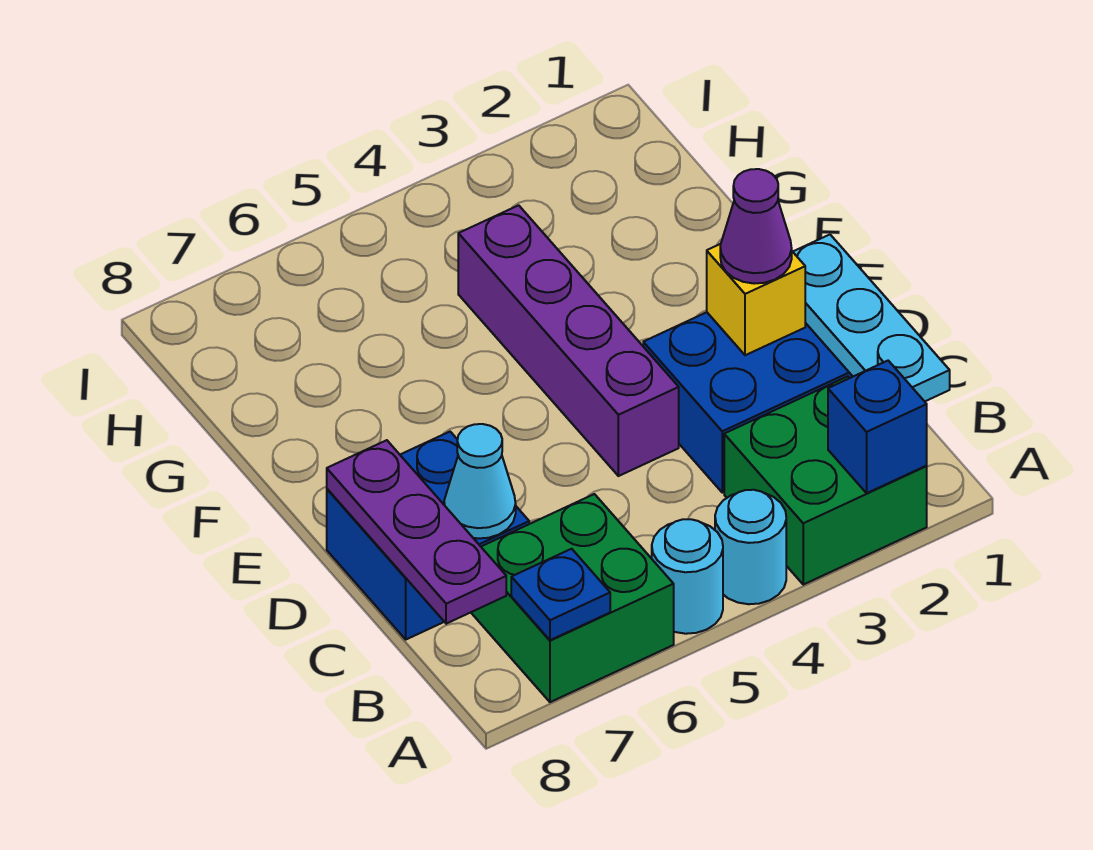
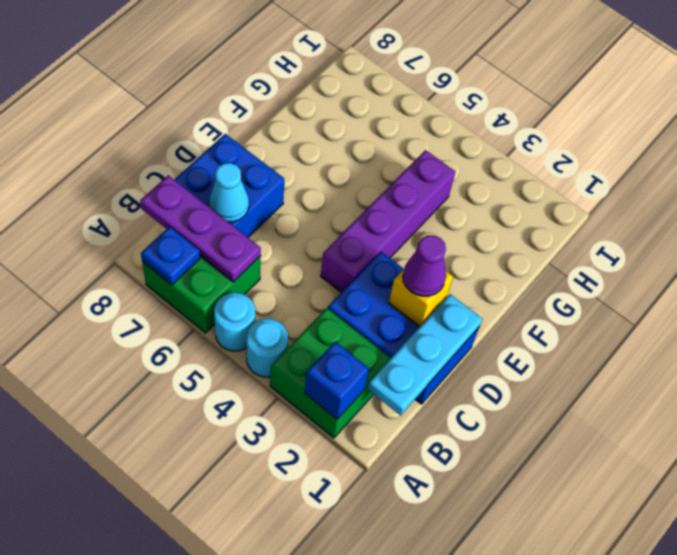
purple plate B8:D8 level 2 -> purple plate B6:B8 level 2

